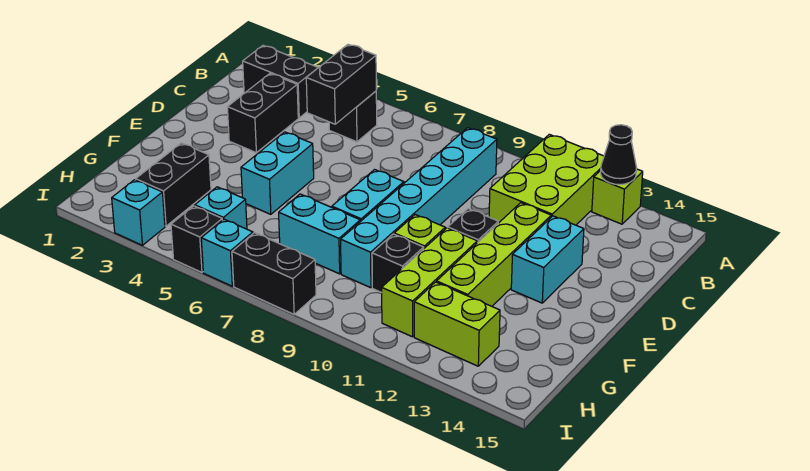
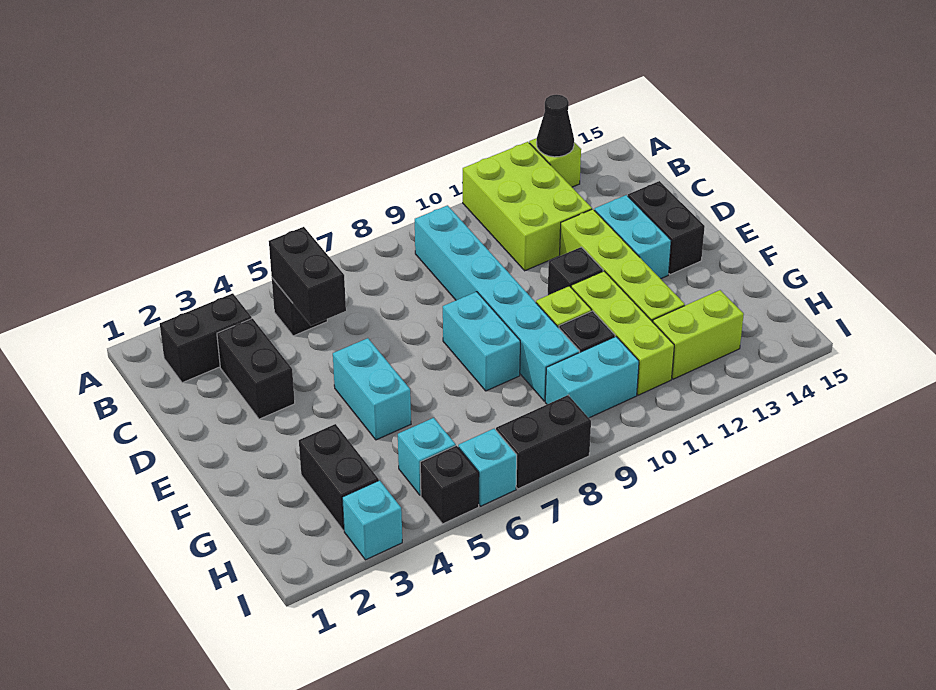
none -> black brick D14:E14 level 1
cyan brick G7:G8 level 1 -> cyan brick H9:H10 level 1

